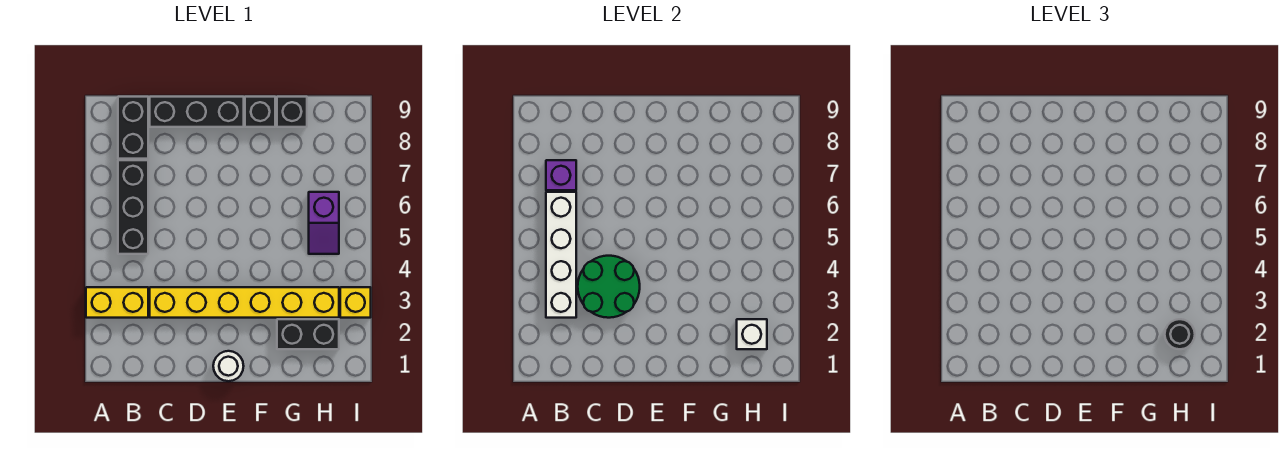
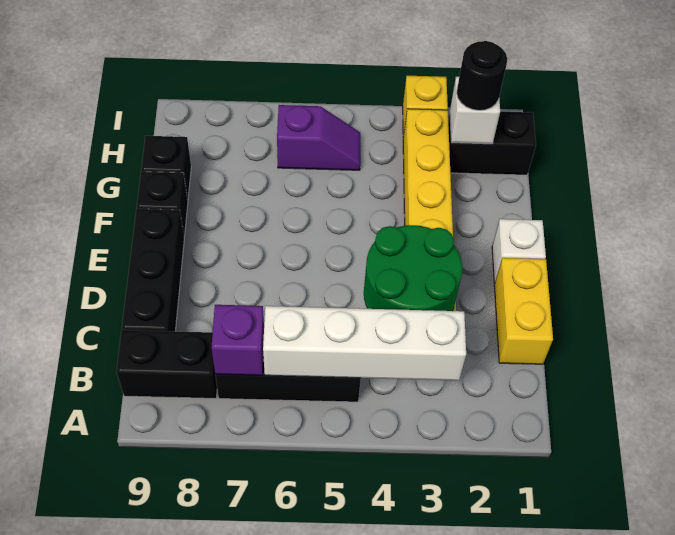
yellow brick A3:B3 level 1 -> yellow brick C1:D1 level 1
white round brick E1 level 1 -> white brick E1 level 1
black brick G2:H2 level 1 -> black brick H1:H2 level 1

